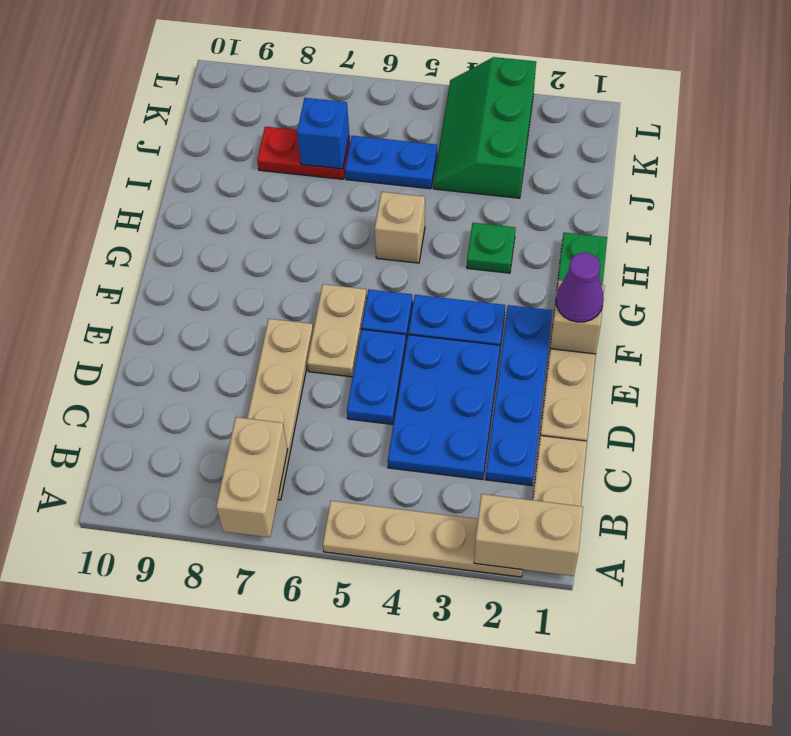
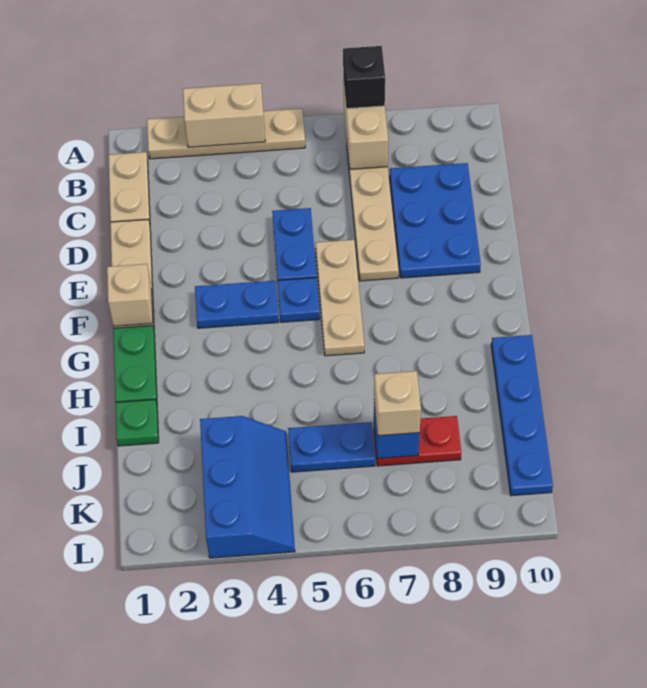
tan brick A1:A2 level 2 -> tan brick A3:A4 level 2
none -> black brick A7 level 3
blue plate C2:F2 level 1 -> blue plate H10:K10 level 1
blue plate C3:E4 level 1 -> blue plate C8:E9 level 1
tan plate E6:F6 level 1 -> tan plate E6:G6 level 1
purple cone F1 level 3 -> none
green plate H3 level 1 -> green plate I1 level 1
tan brick H5 level 1 -> tan brick J7 level 3
green slope J3:L4 level 1 top 3 -> blue slope J3:L4 level 1 top 3

